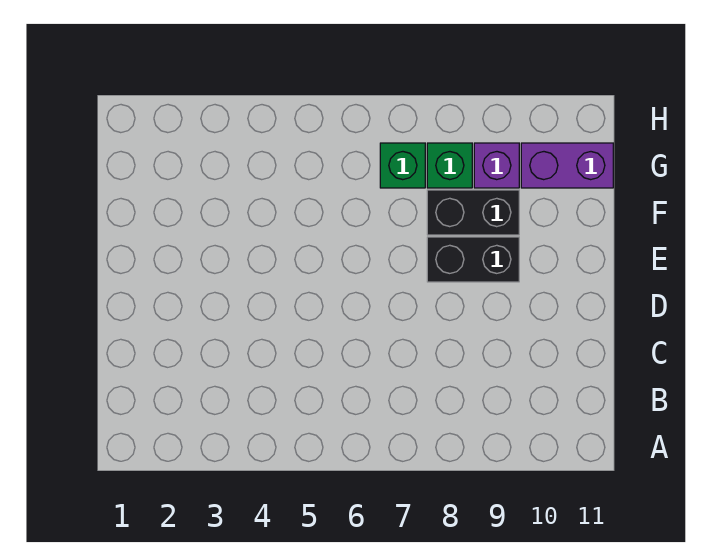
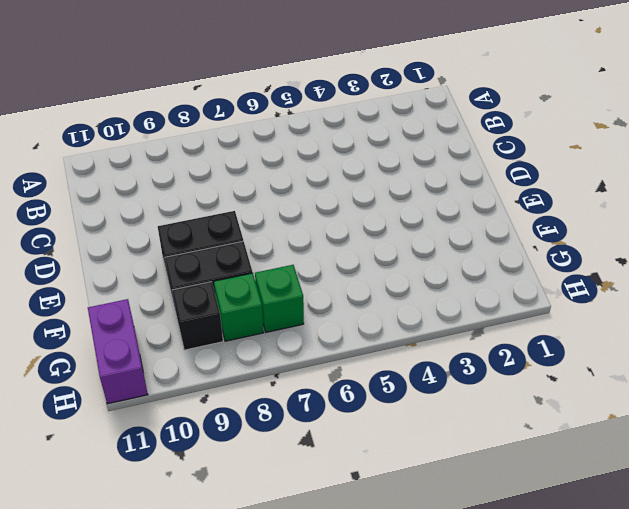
purple brick G9 level 1 -> black brick G9 level 1
purple brick G10:G11 level 1 -> purple brick G11:H11 level 1

